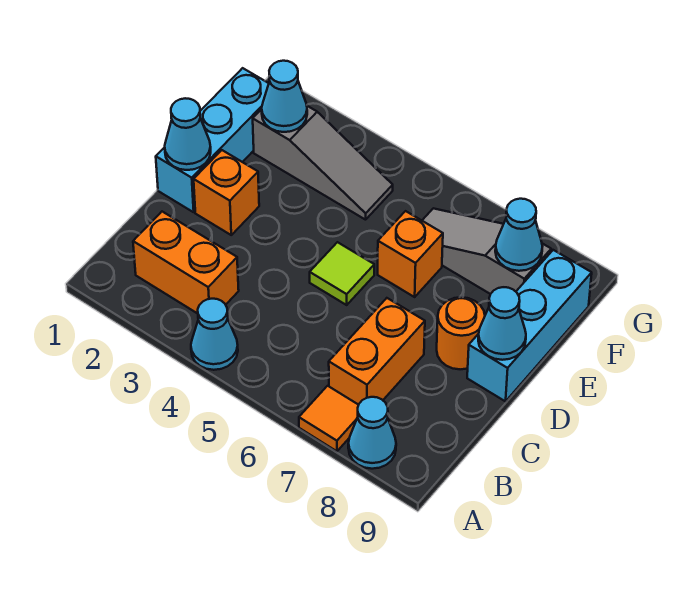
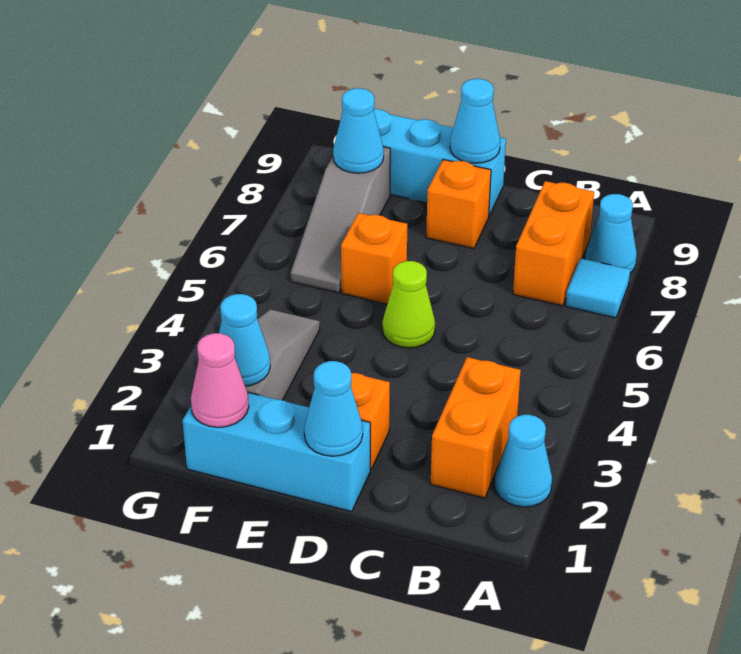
cyan cone A4 level 1 -> cyan cone A2 level 1
orange tile A7 level 1 -> cyan tile A7 level 1
orange brick B7:C7 level 1 -> orange brick B7:B8 level 1
lime tile D5 level 1 -> lime cone D5 level 1
orange round brick D8 level 1 -> orange brick D8 level 1
none -> pink cone F1 level 2

